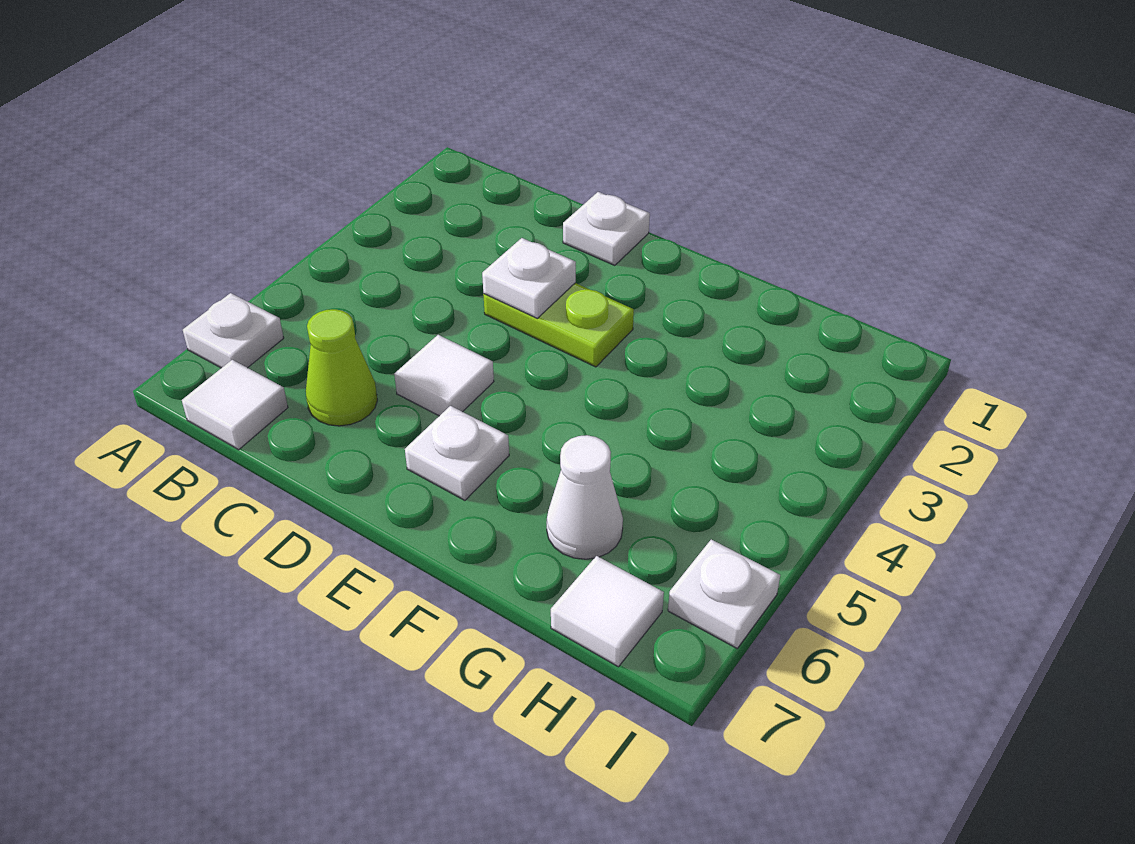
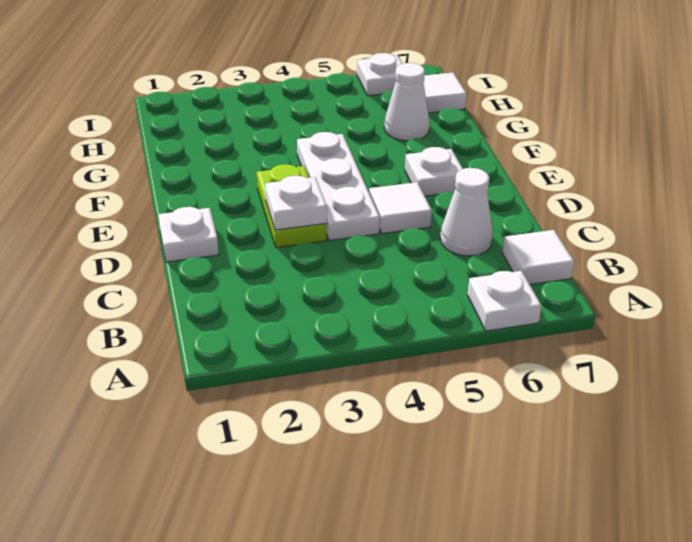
lime cone C6 level 1 -> white cone C6 level 1
none -> white plate D4:F4 level 1

